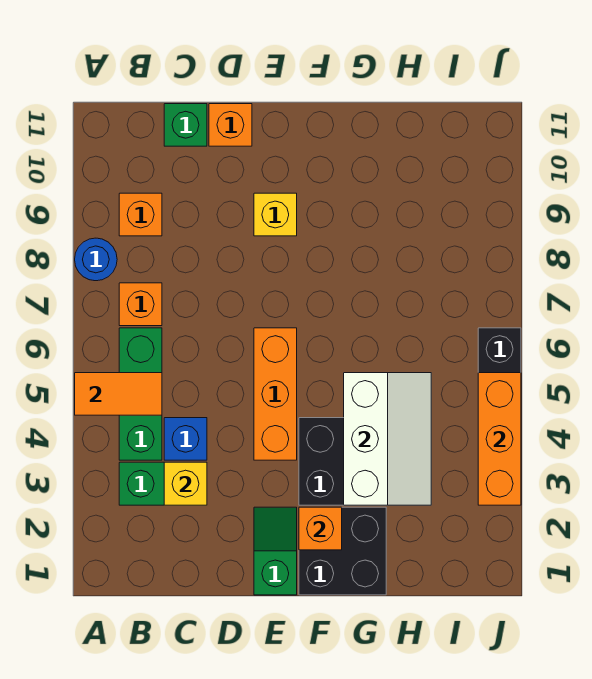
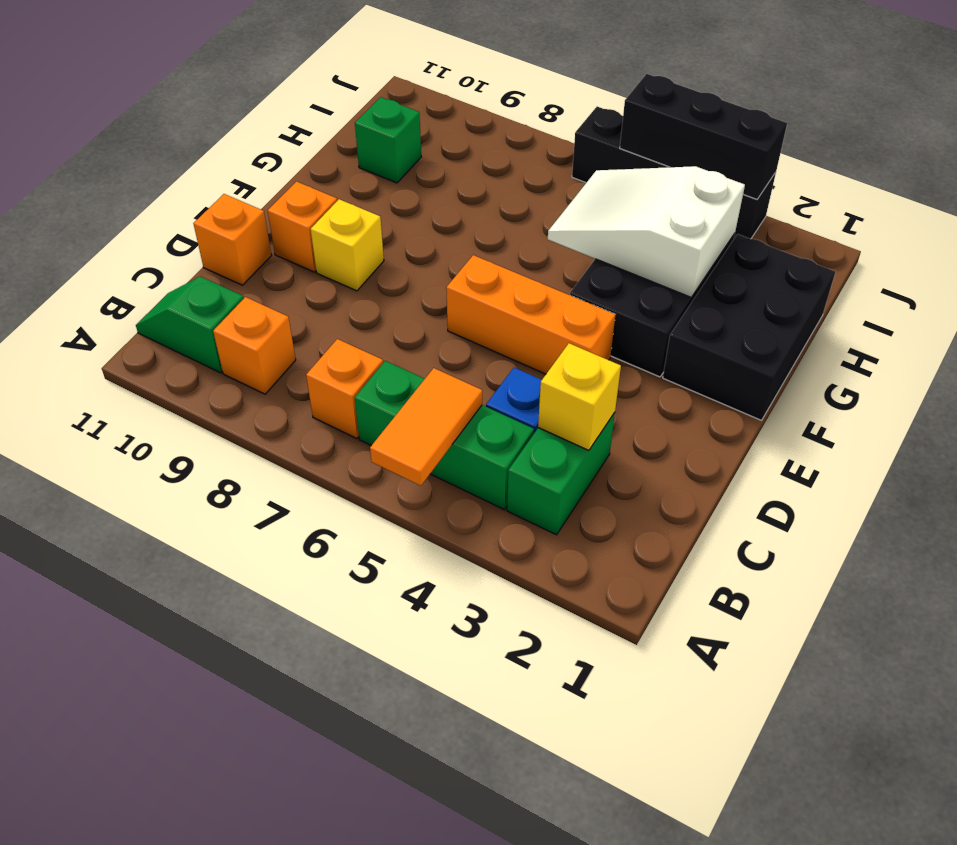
blue round brick A8 level 1 -> none
green brick C11 level 1 -> green brick H10 level 1
green slope E1:E2 level 1 top 1 -> green slope B10:B11 level 1 top 10
black brick F1:G2 level 1 -> black brick F1:H2 level 1
orange brick F2 level 2 -> orange brick E10 level 1
white slope G3:H5 level 2 top G -> white slope G3:H5 level 2 top 3
orange brick J3:J5 level 2 -> black brick J3:J5 level 2

